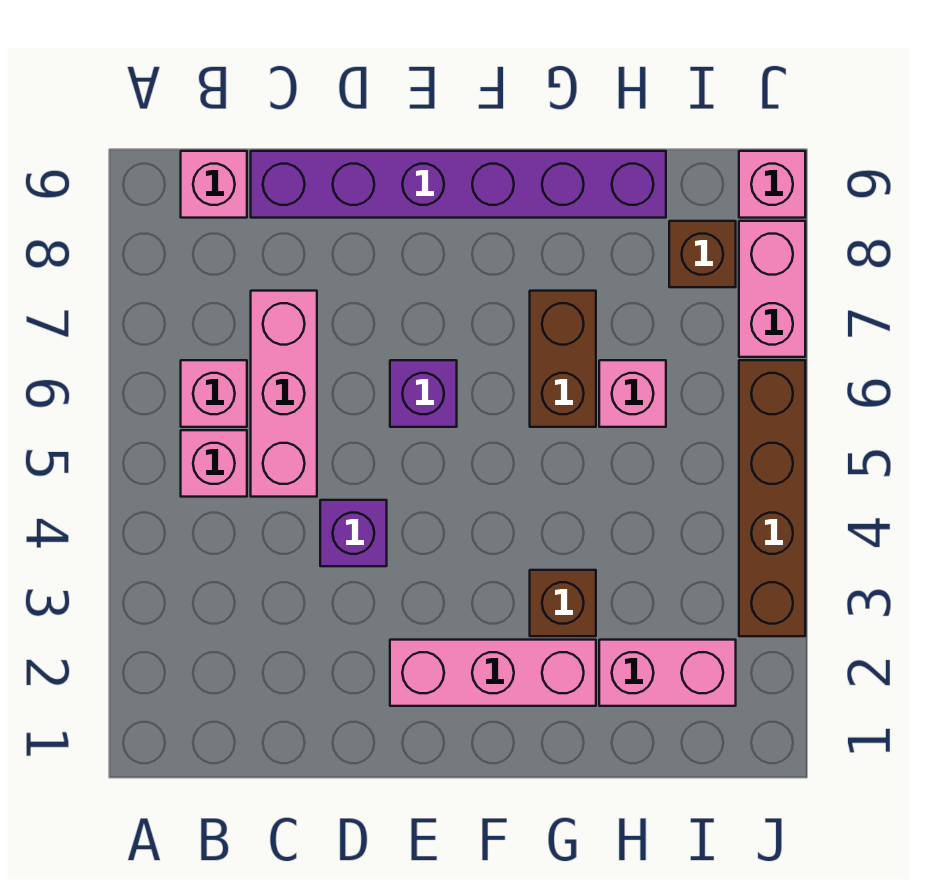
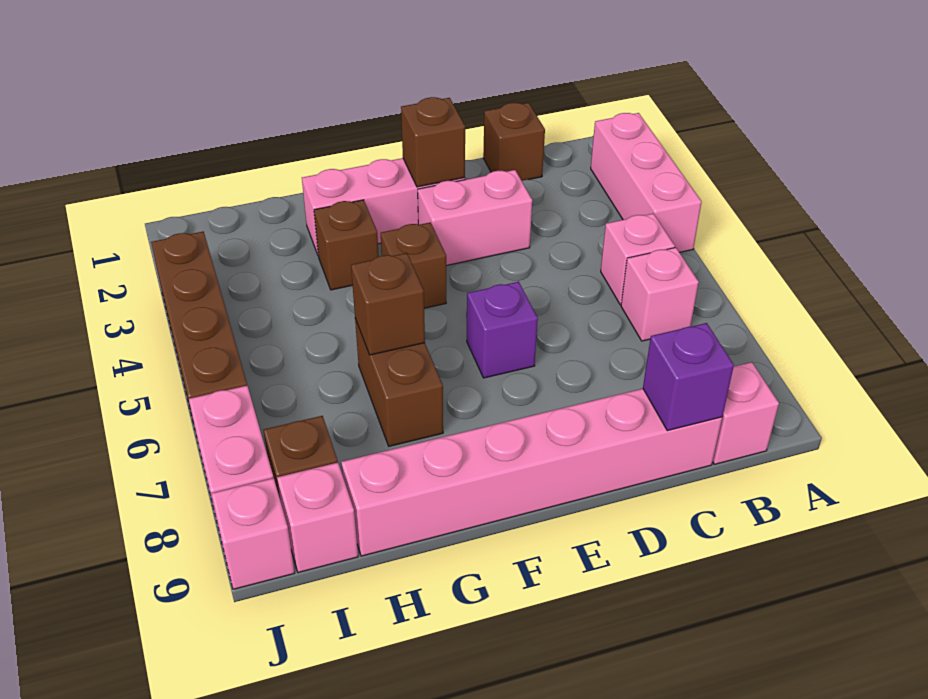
none -> brown brick C1 level 1
pink brick C5:C7 level 1 -> pink brick A2:A4 level 1
purple brick C9:H9 level 1 -> pink brick C9:H9 level 1
purple brick D4 level 1 -> purple brick C9 level 2
none -> brown brick E2 level 2
none -> brown brick F4 level 1
none -> brown brick G6 level 2
pink brick H2:I2 level 1 -> pink brick D3:E3 level 1
pink brick H6 level 1 -> pink brick I9 level 1

